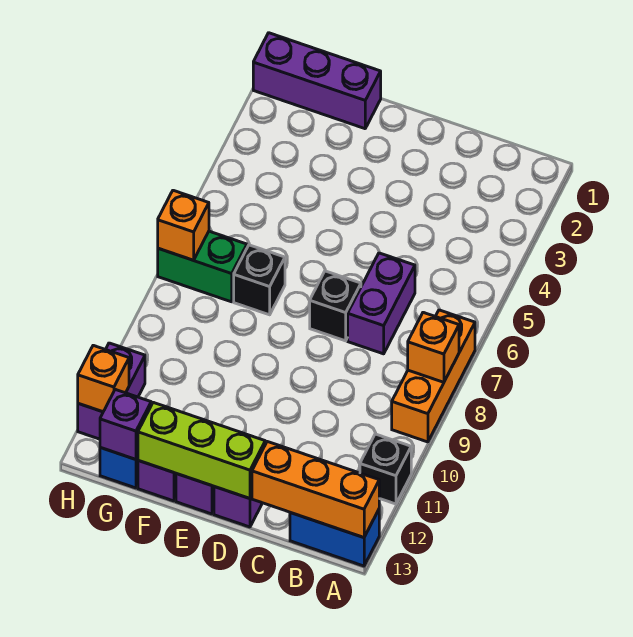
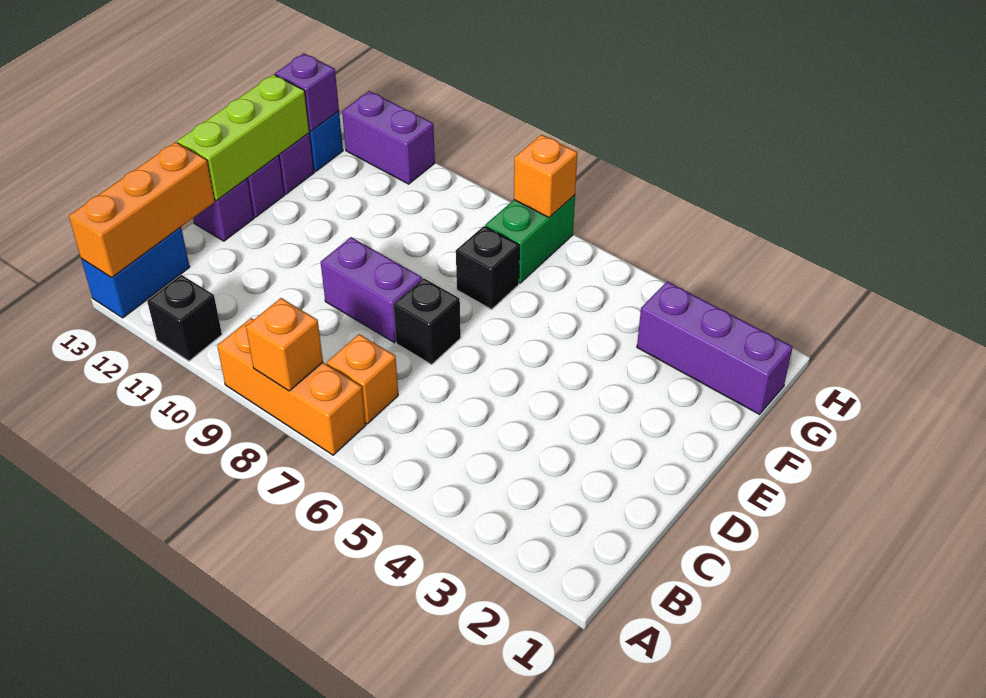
purple brick C6:C7 level 1 -> purple brick D8:D9 level 1
purple brick F1:H1 level 1 -> purple brick G1:G3 level 1
orange brick H12 level 2 -> orange brick B7 level 1

